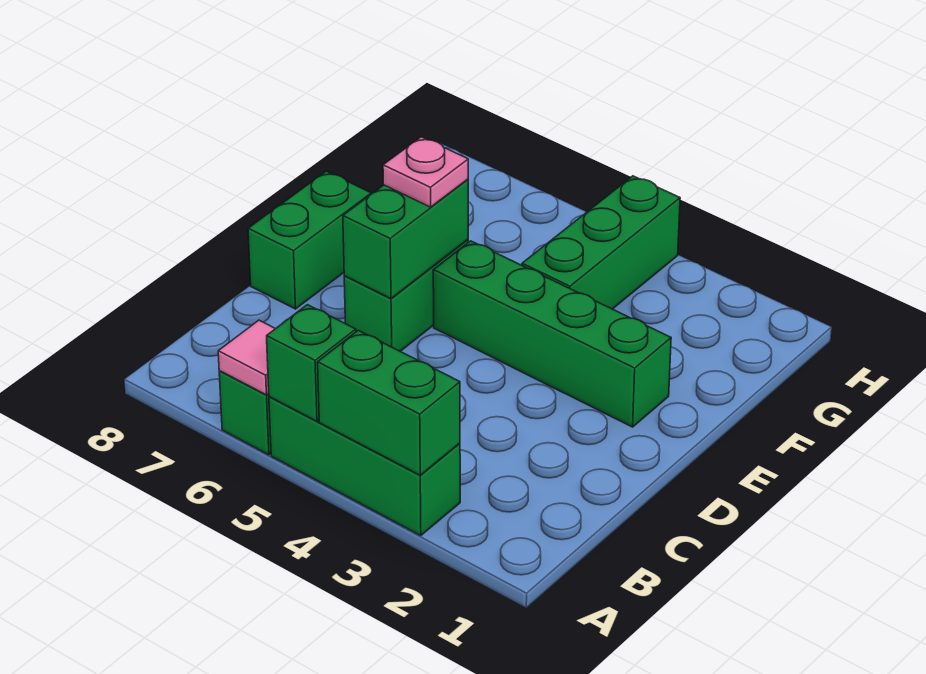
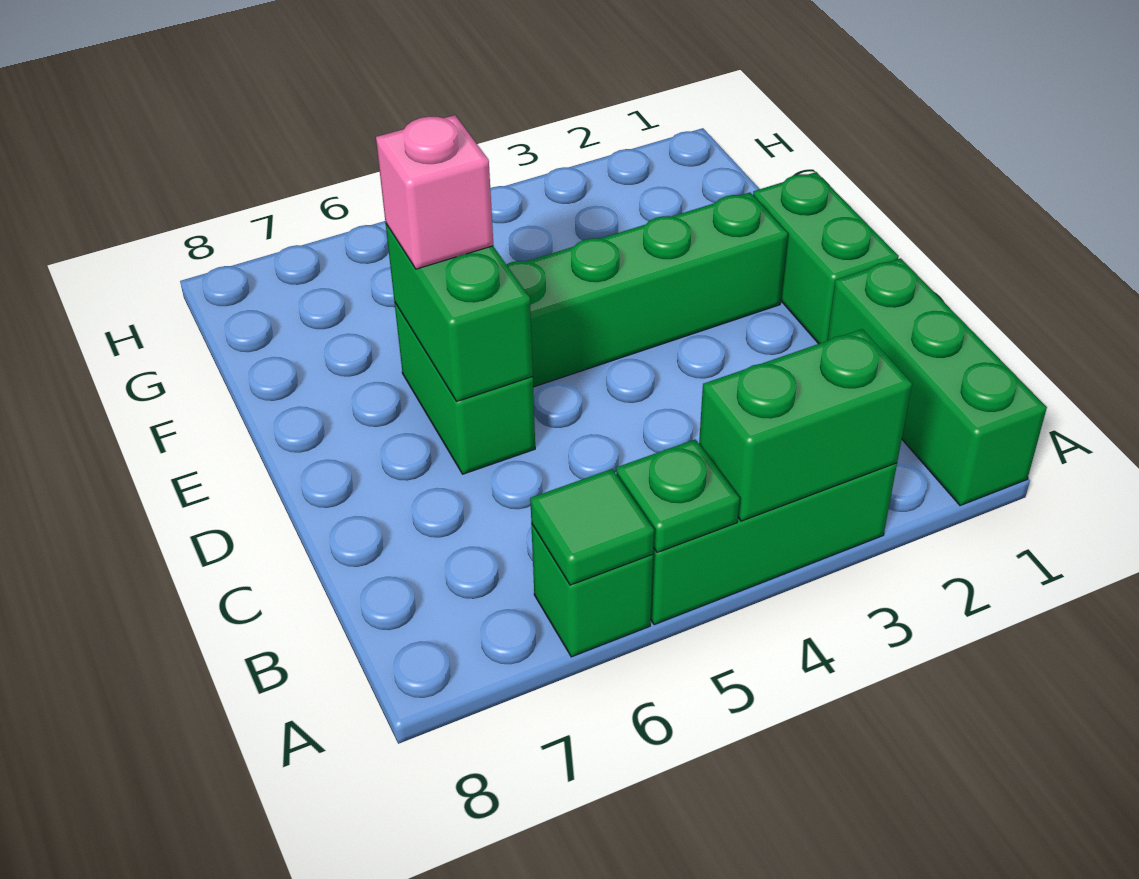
green brick A5 level 2 -> green plate A5 level 2
pink tile A6 level 2 -> green tile A6 level 2
green brick D8:E8 level 1 -> green brick D1:E1 level 1
pink plate E6 level 3 -> pink brick E6 level 3
green brick F4:H4 level 1 -> green brick A1:C1 level 1

